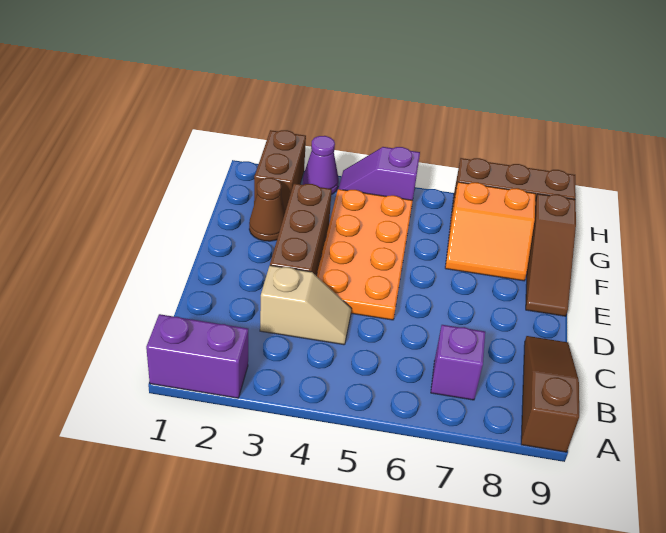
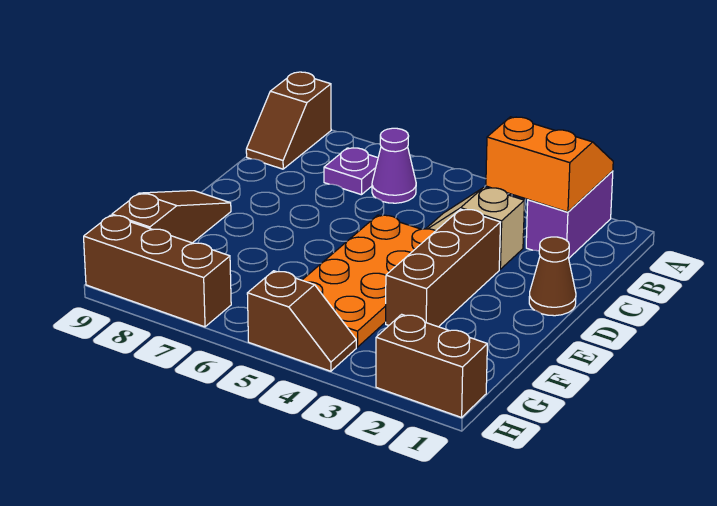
purple brick A1:A2 level 1 -> purple brick A2:B2 level 1
brown slope A9:C9 level 1 top A -> brown slope A9:B9 level 1 top A
purple brick B7 level 1 -> purple plate B7 level 1
brown cone F2 level 1 -> brown cone D1 level 1
orange slope F7:G8 level 1 top G -> orange slope A2:B3 level 2 top B
brown brick G2:H2 level 1 -> brown brick H1:H2 level 1
purple cone H3 level 1 -> purple cone B6 level 1
purple slope H4:H5 level 1 top 5 -> brown slope H4:H5 level 1 top 5

